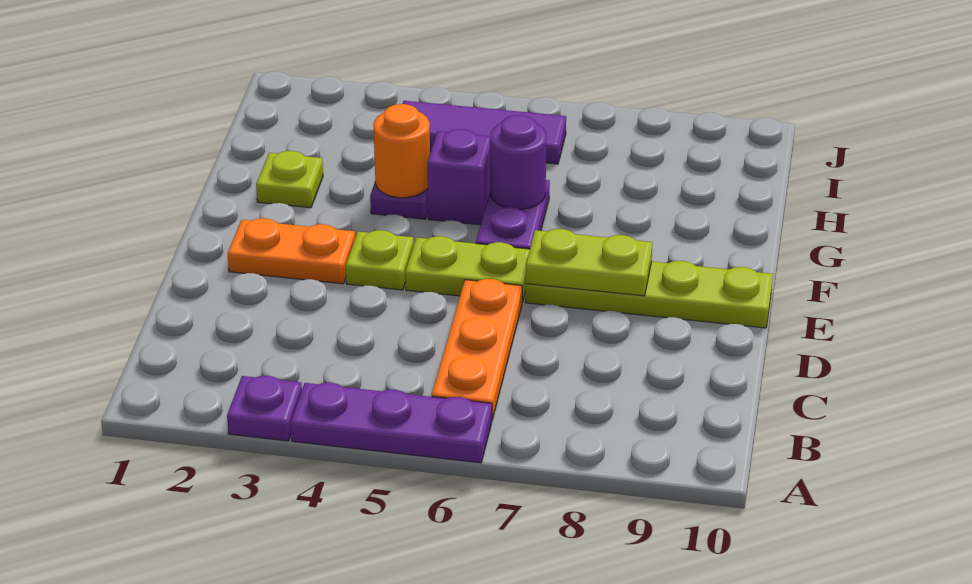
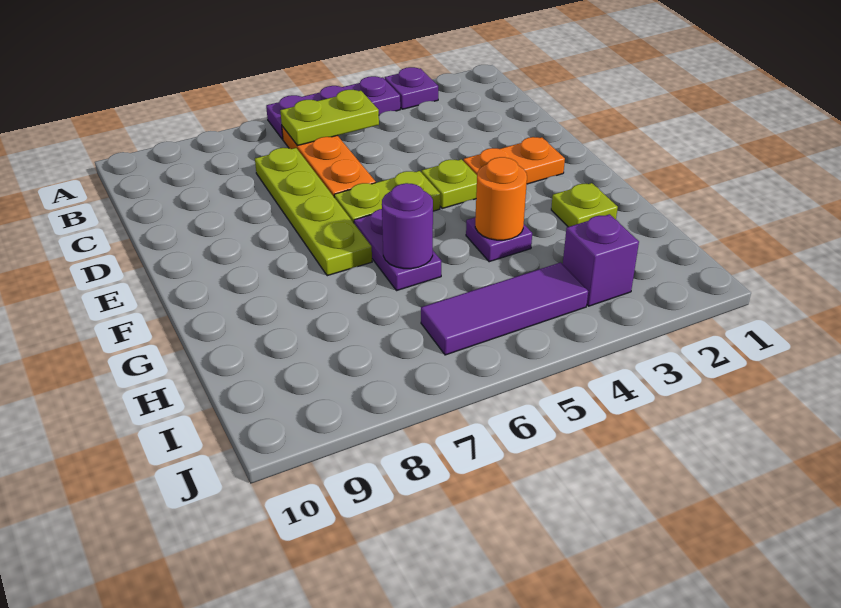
lime plate E7:E10 level 1 -> lime plate C7:F7 level 1
lime plate E7:E8 level 2 -> lime plate B5:B6 level 2
purple brick G5 level 1 -> purple brick I3 level 1

